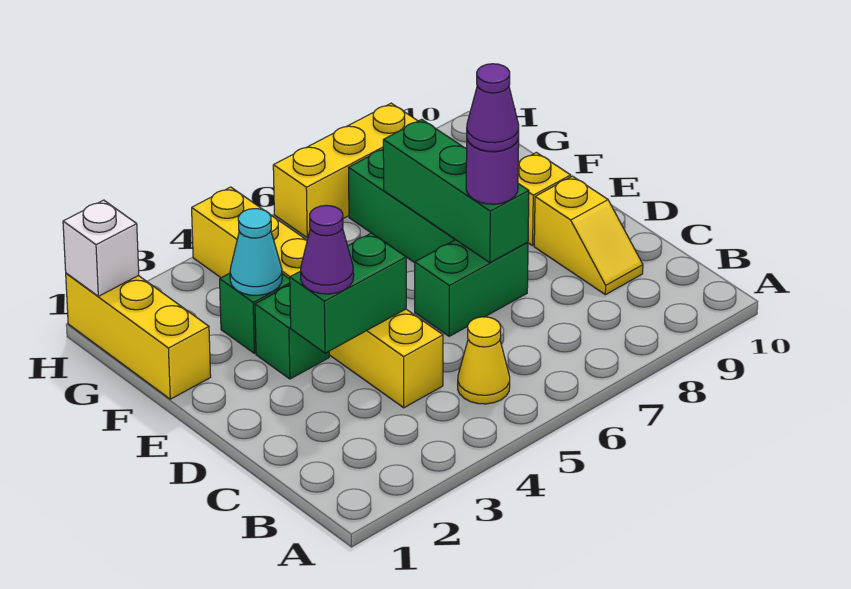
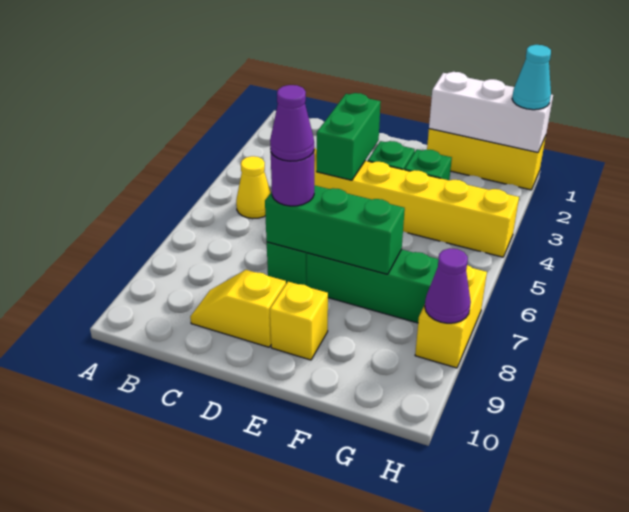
purple cone D3 level 3 -> purple cone H8 level 2
cyan cone F3 level 2 -> cyan cone H1 level 3
white brick H1 level 2 -> white brick F1:H1 level 2
yellow brick H6:H8 level 1 -> yellow brick H7:H8 level 1

